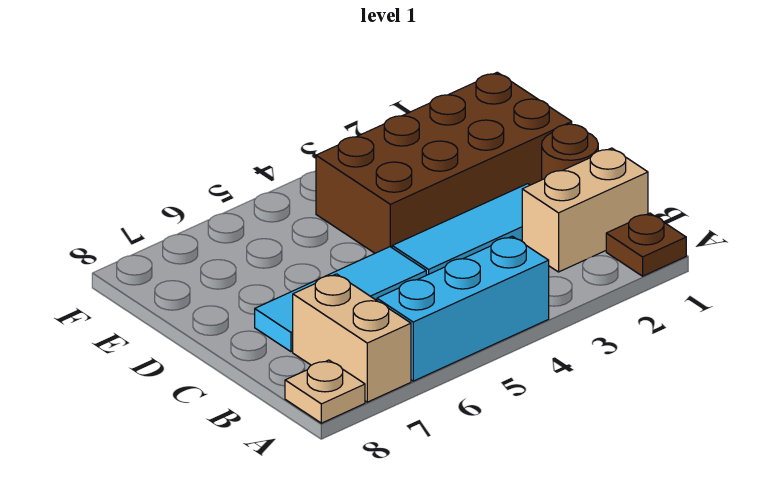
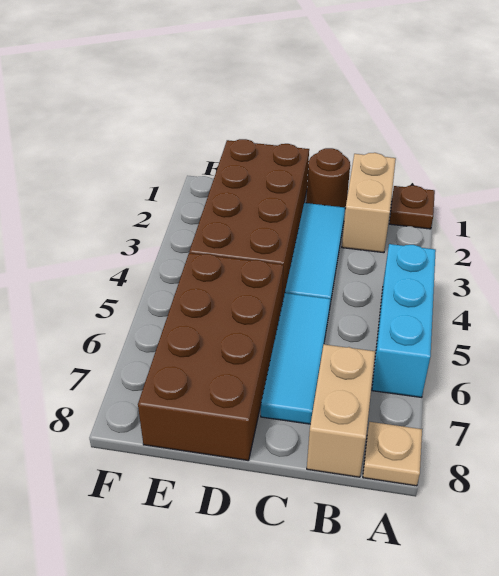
tan brick A7:B7 level 1 -> tan brick B7:B8 level 1
none -> brown brick D5:E8 level 1

